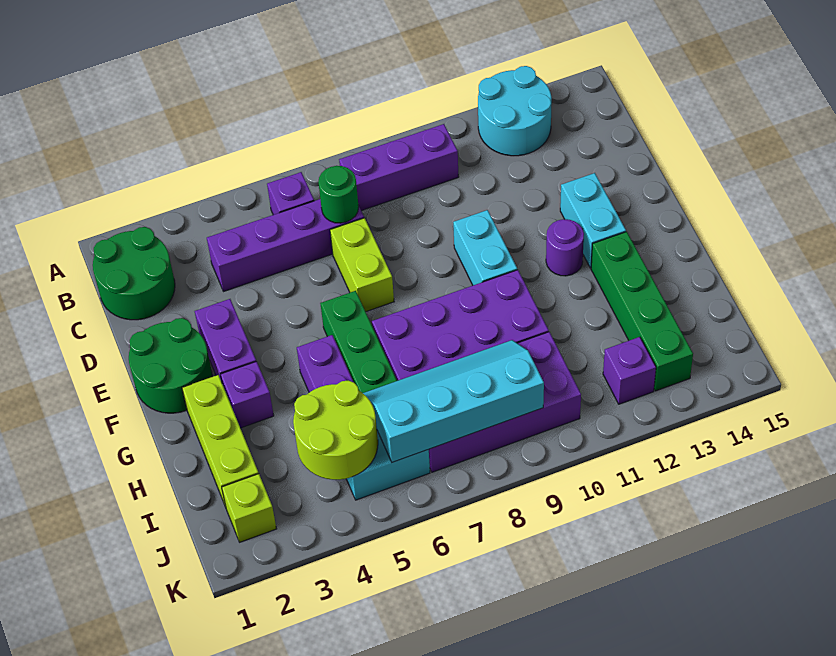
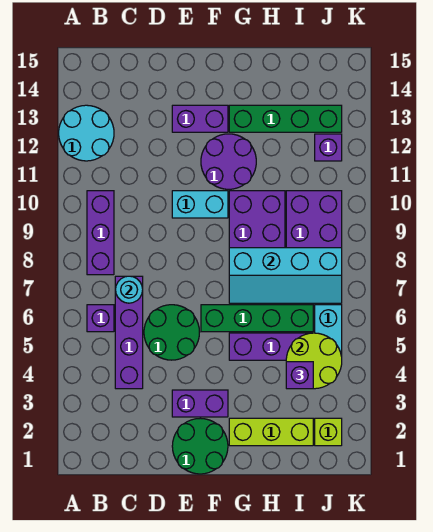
green round brick B1:C2 level 1 -> green round brick D5:E6 level 1
green round brick C7 level 2 -> cyan round brick C7 level 2
lime brick D7:E7 level 1 -> none
cyan brick E13:F13 level 1 -> purple brick E13:F13 level 1
purple round brick F12 level 1 -> purple round brick F11:G12 level 1
purple brick G3 level 1 -> purple brick I4 level 3
cyan slope I6:J9 level 2 top J -> cyan slope G7:J8 level 2 top 8

